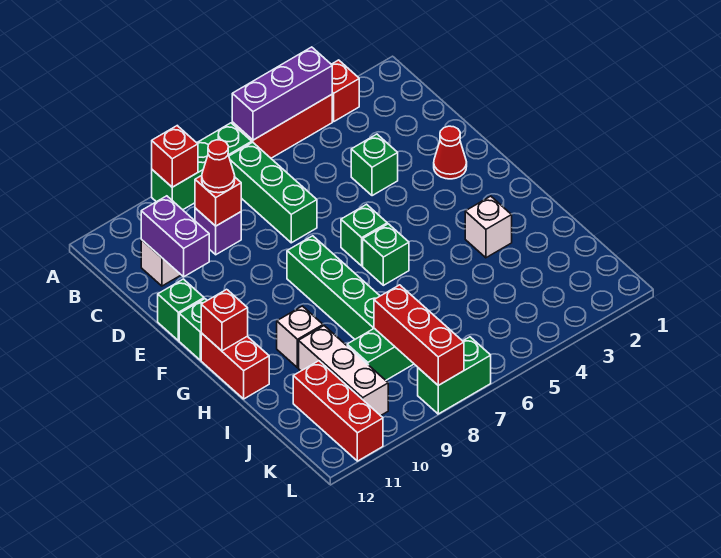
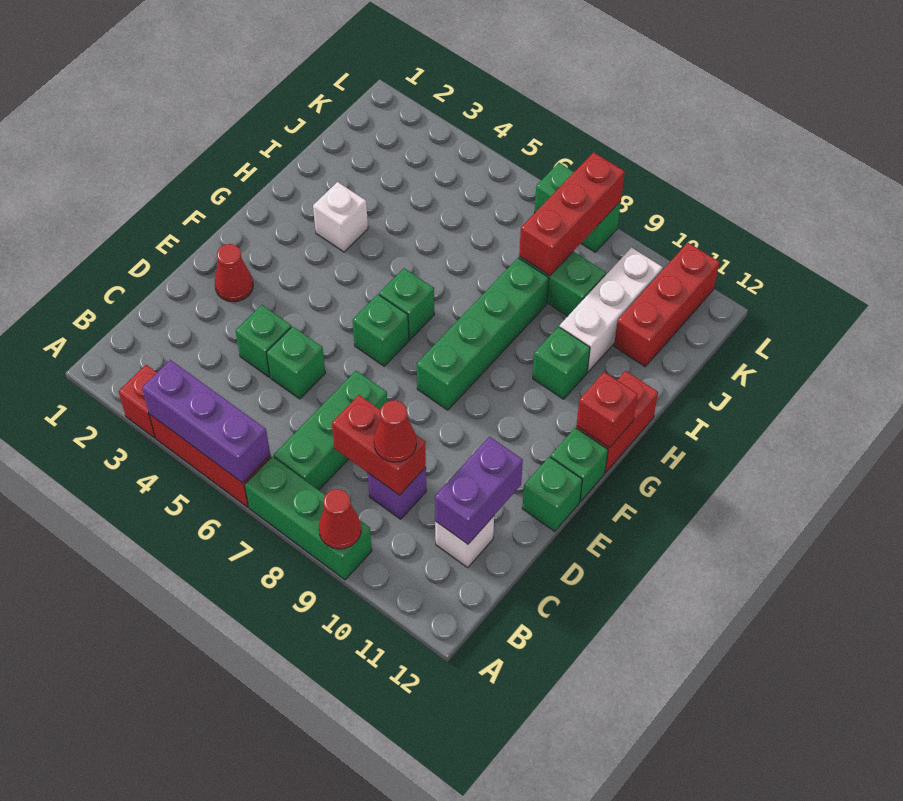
red brick A9 level 2 -> red cone A9 level 2
red brick C9 level 2 -> red brick C8:C9 level 2
none -> green brick D5 level 1
white brick H10 level 1 -> green brick H10 level 1

